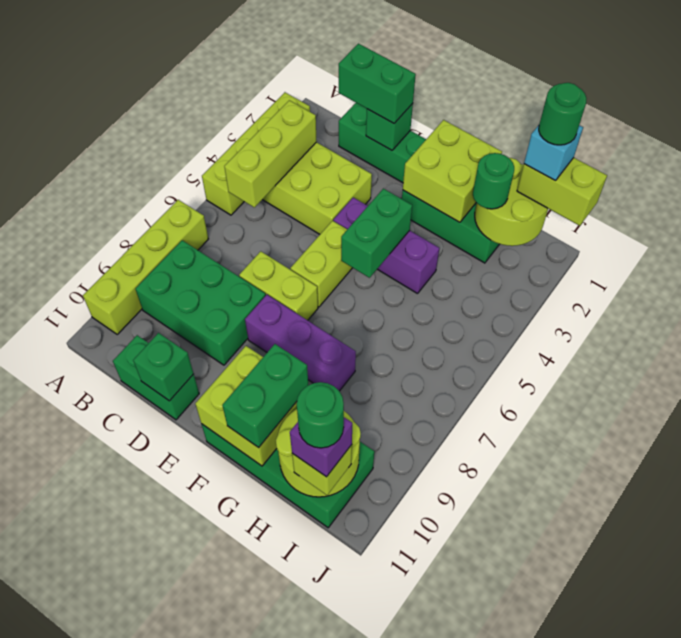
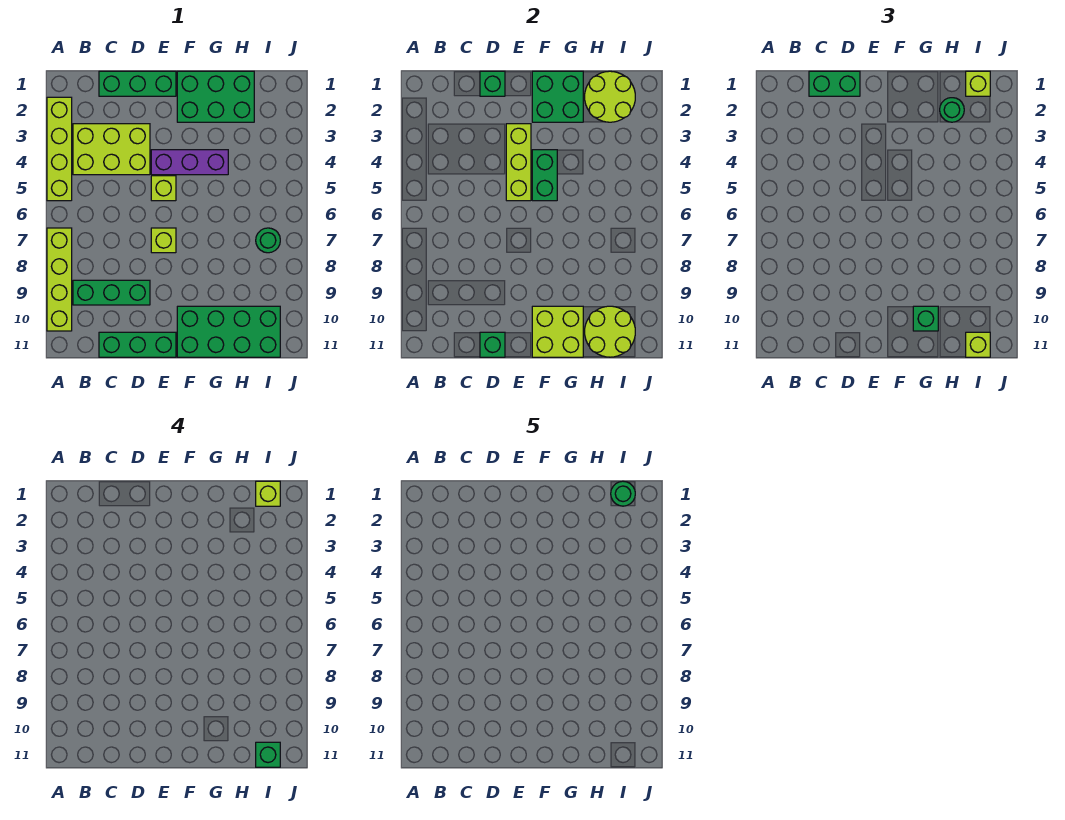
lime brick B3:B5 level 2 -> lime brick E3:E5 level 2
green brick B8:D9 level 1 -> green brick B9:D9 level 1
green brick C11:D11 level 1 -> green brick C11:E11 level 1
lime brick D7:E7 level 1 -> lime brick E7 level 1
lime brick E5:E6 level 1 -> lime brick E5 level 1
purple brick E8:G8 level 1 -> none
lime brick F1:G2 level 2 -> green brick F1:G2 level 2
green brick G10:G11 level 3 -> green brick G10 level 3
lime brick I1:J1 level 3 -> lime brick I1 level 3
cyan brick I1 level 4 -> lime brick I1 level 4
purple brick I11 level 4 -> green brick I11 level 4
green round brick I11 level 5 -> green round brick I7 level 1

